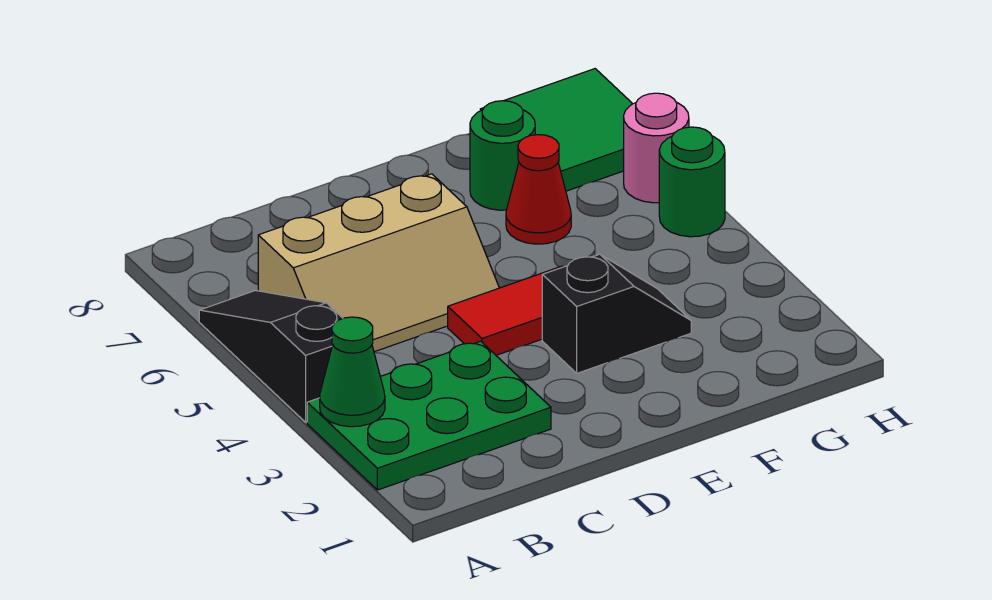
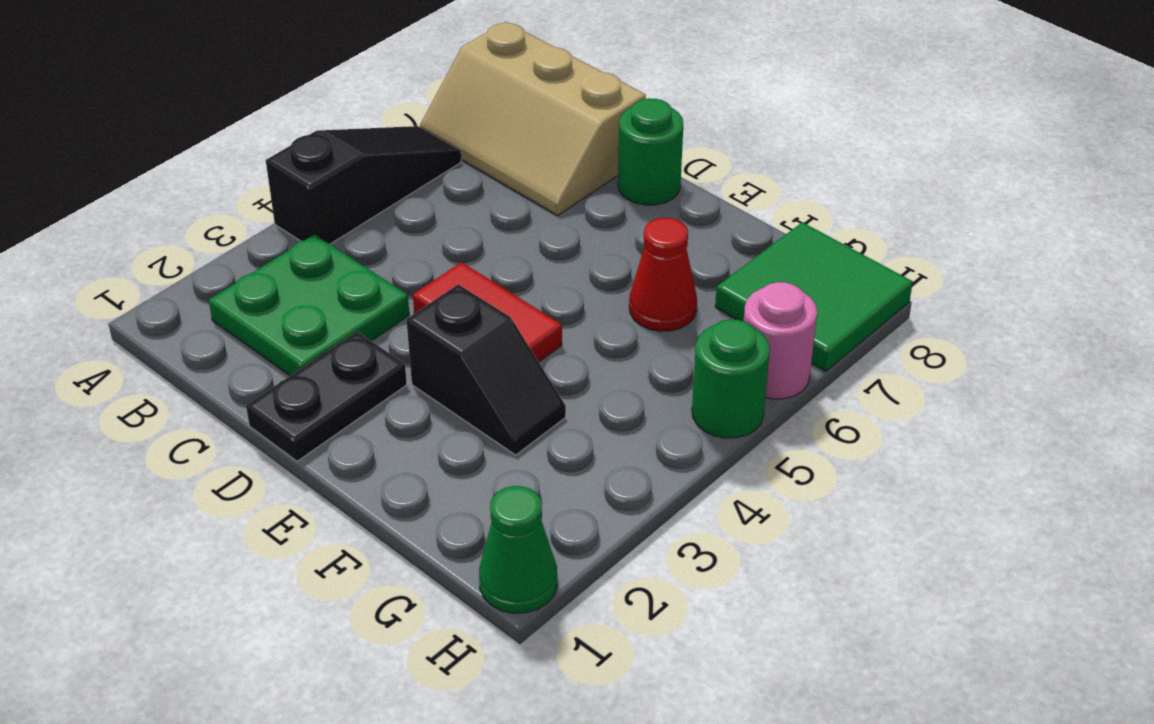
green plate A2:C3 level 1 -> green plate B2:C3 level 1
green cone A3 level 2 -> green cone H1 level 1
tan slope B5:D6 level 1 top 6 -> tan slope A7:C8 level 1 top 8
none -> black plate D1:D2 level 1
green round brick F7 level 1 -> green round brick D8 level 1

